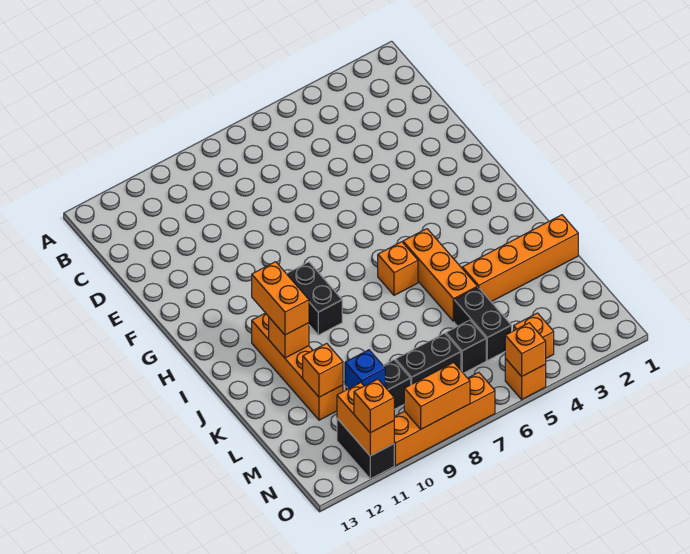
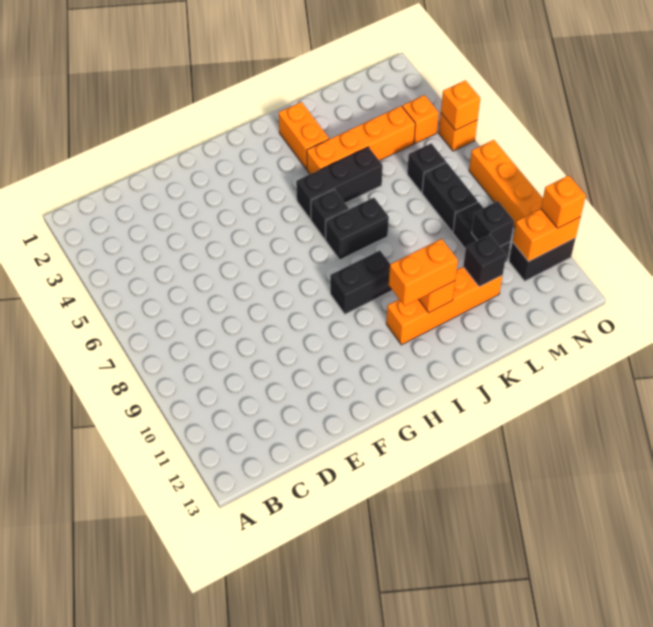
orange brick I5:K5 level 1 -> black brick I5:K5 level 1
orange brick I6 level 1 -> black brick I6 level 1
orange brick K1:K4 level 1 -> orange brick J4:M4 level 1
black brick L5:M5 level 1 -> black brick I7:J7 level 1
orange brick L11 level 2 -> black brick L11 level 2
blue brick M10 level 2 -> black brick M10 level 2
orange brick O8:O9 level 2 -> orange brick J2:J3 level 1

